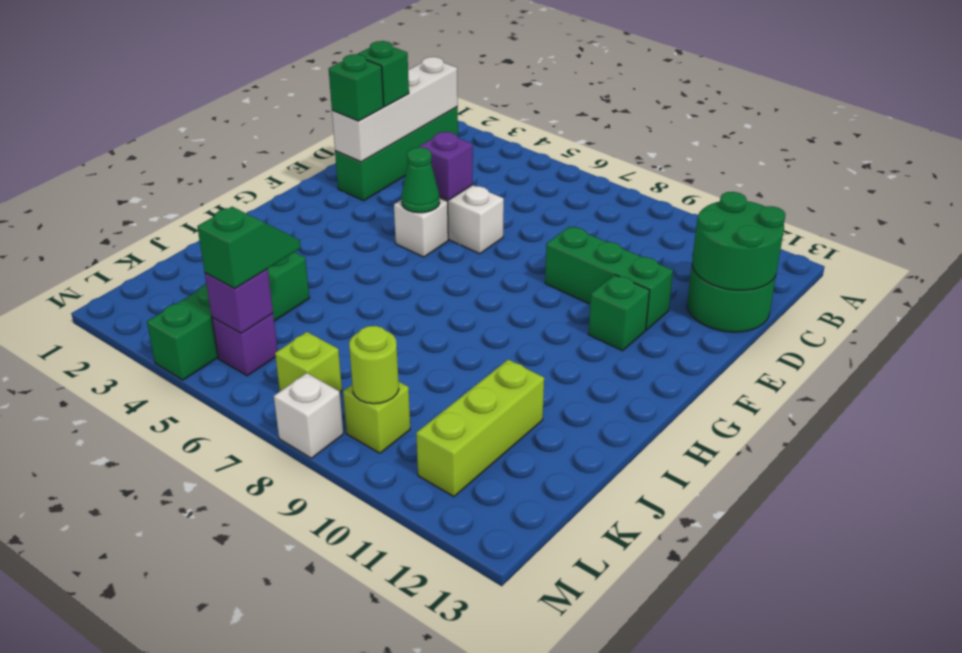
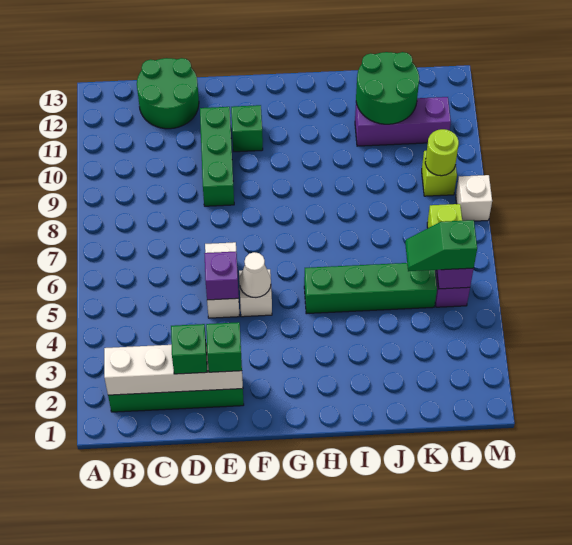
green round brick C12:D13 level 2 -> green round brick J11:K12 level 2
green cone F5 level 2 -> white cone F5 level 2
green brick J4:M4 level 1 -> green brick H5:K5 level 1
lime brick J11:L11 level 1 -> purple brick J11:L11 level 1

